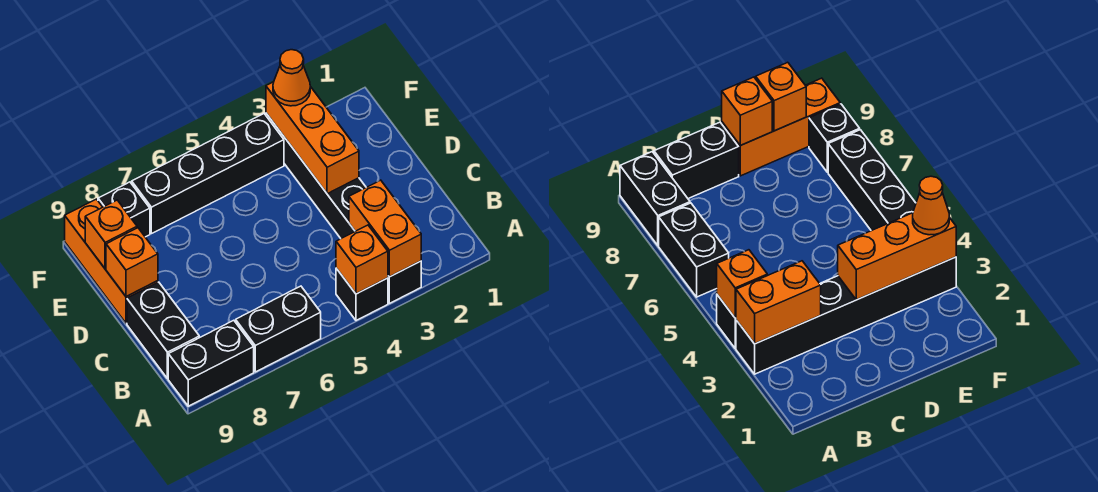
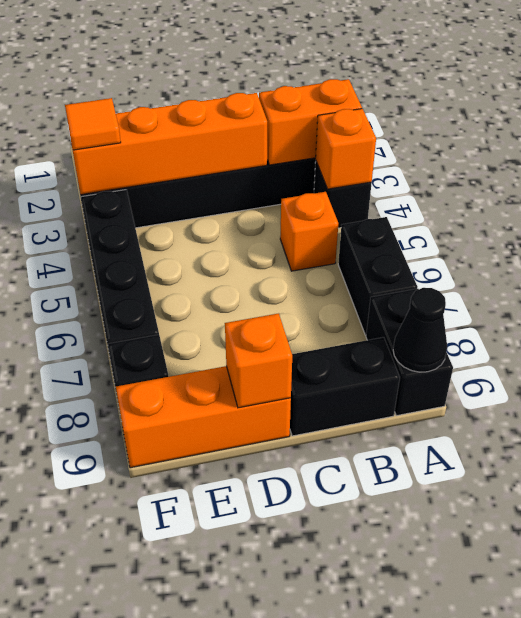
none -> black cone A9 level 2
orange brick D3:F3 level 2 -> orange brick C3:F3 level 2
orange brick E9 level 2 -> orange brick B5 level 1
orange cone F3 level 3 -> orange tile F3 level 3

